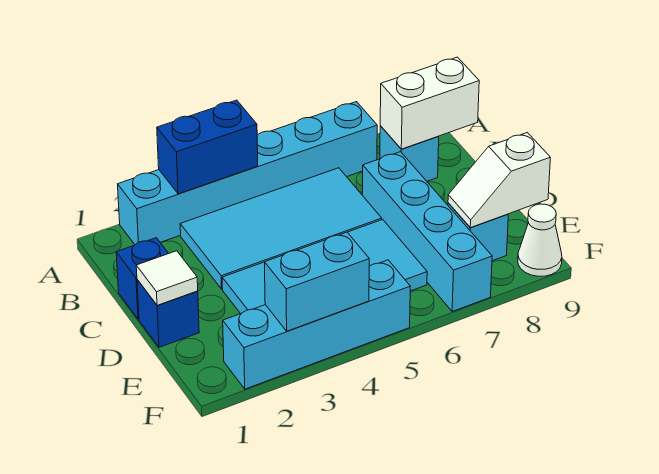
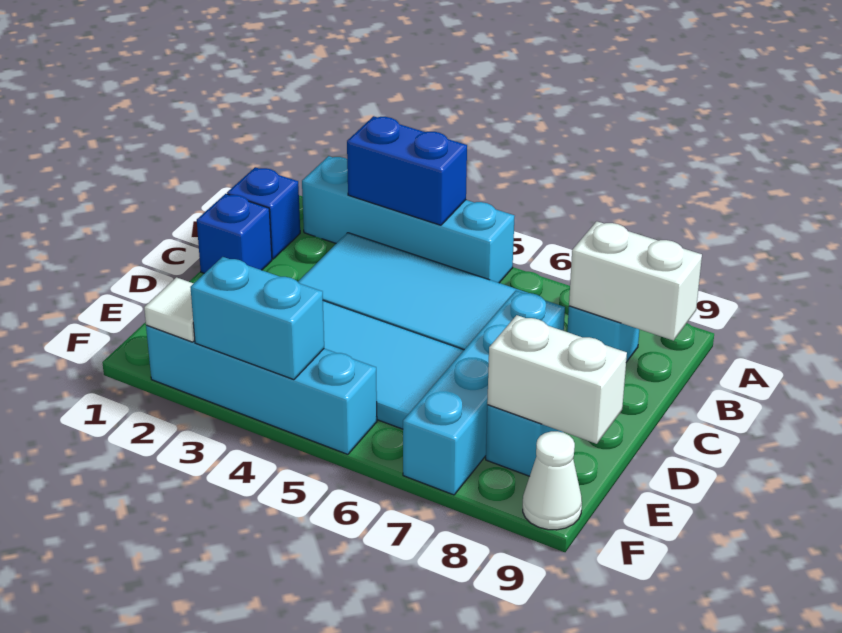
cyan brick A2:A7 level 1 -> cyan brick A2:A5 level 1
blue brick D1 level 1 -> blue brick B1 level 1
white tile D1 level 2 -> white tile F2 level 2
white slope E8:E9 level 2 top 9 -> white brick E8:E9 level 2

